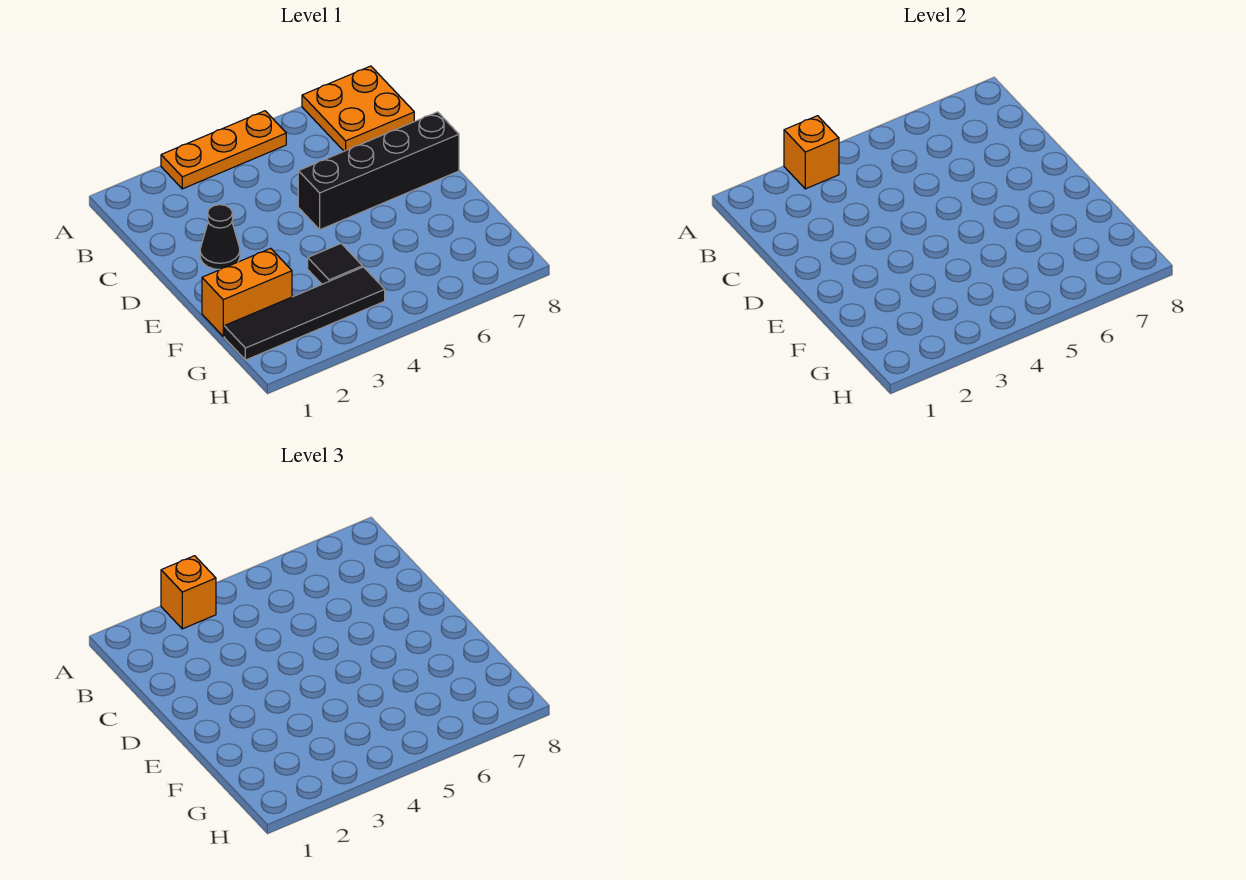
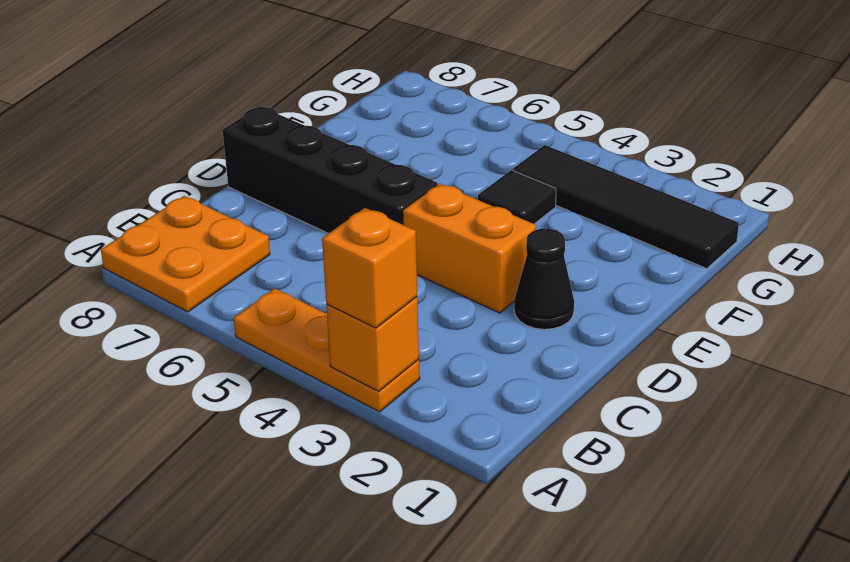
orange brick F1:F2 level 1 -> orange brick D3:D4 level 1

